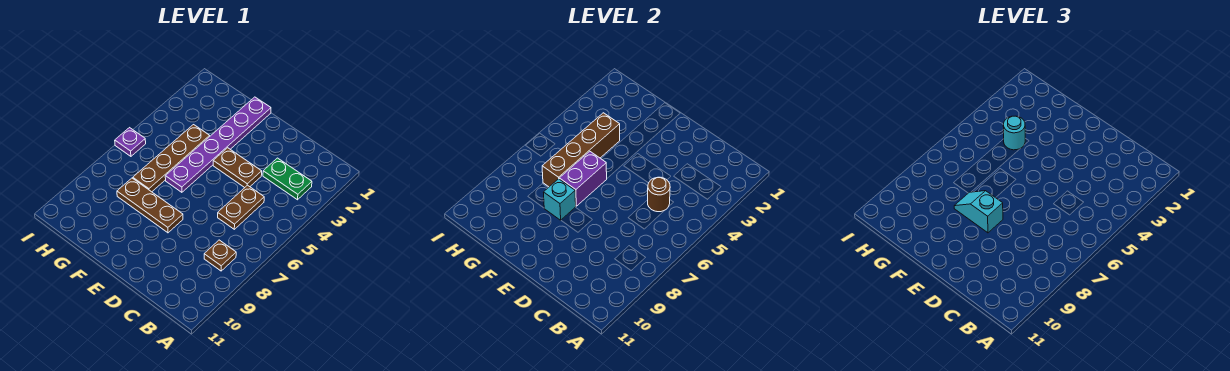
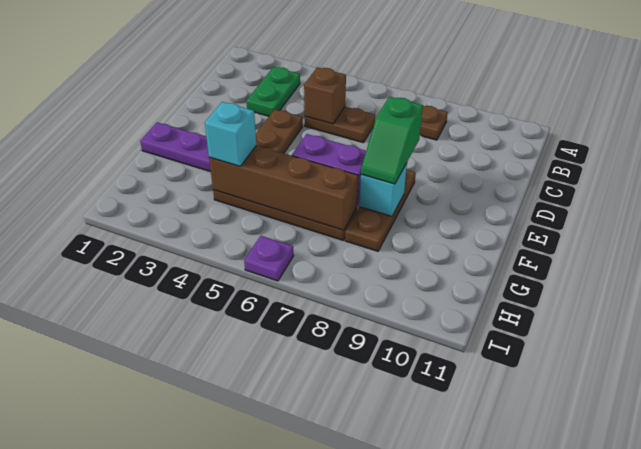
brown round brick C5 level 2 -> brown brick C5 level 2
cyan slope E8:F8 level 3 top E -> green slope E8:F8 level 3 top E
cyan round brick G4 level 3 -> cyan brick G4 level 3

